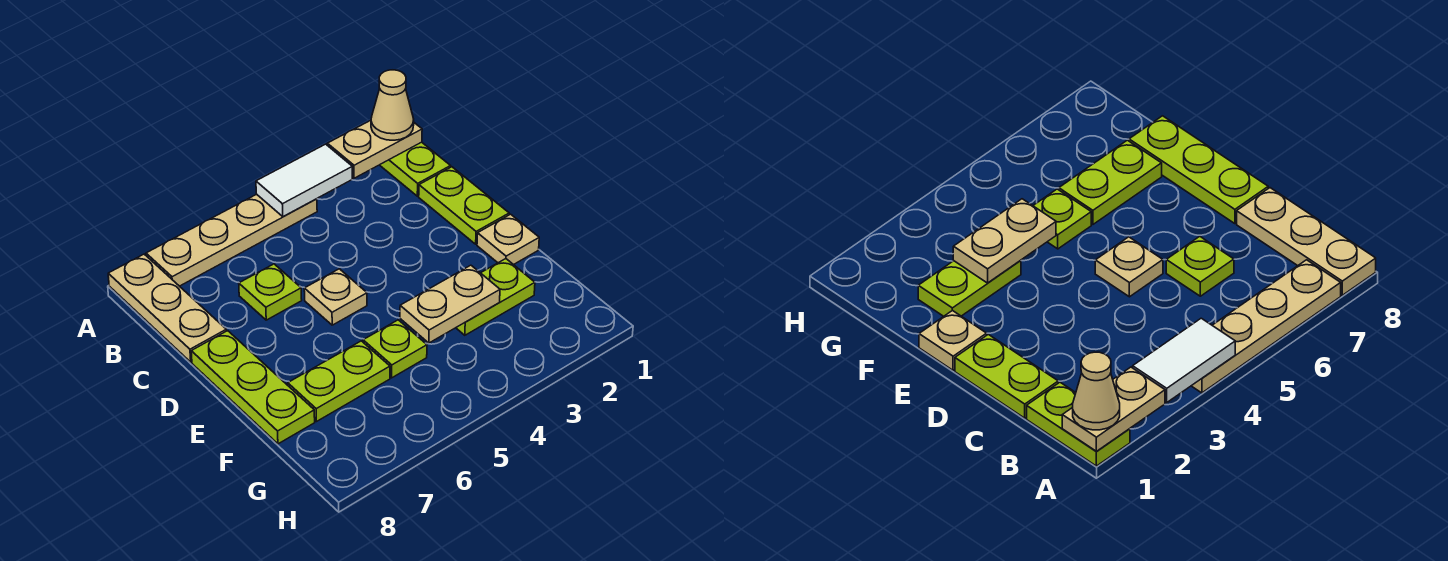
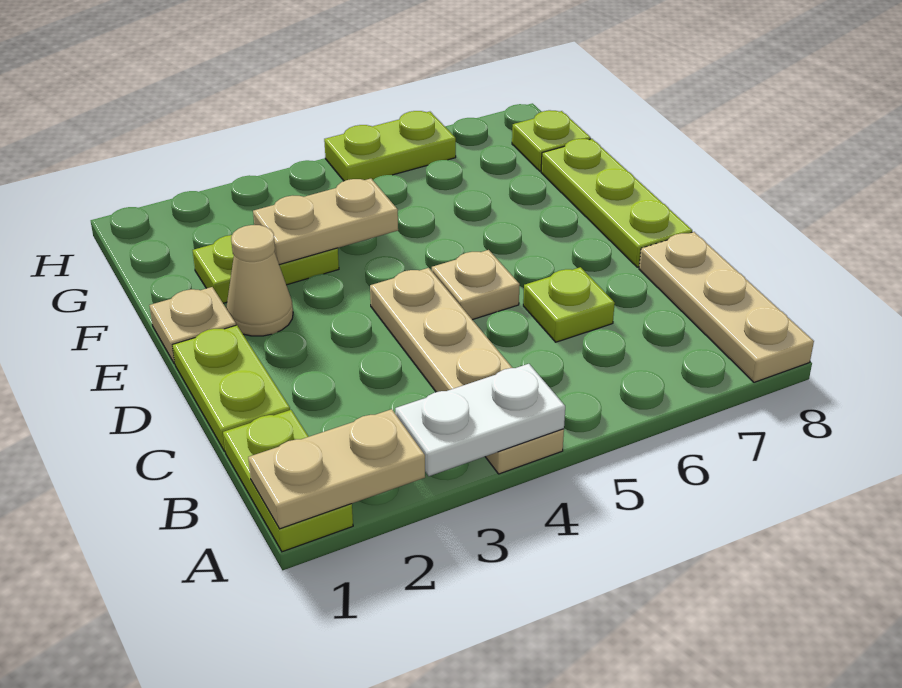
tan cone A1 level 3 -> tan cone E2 level 1
white tile A3:A4 level 2 -> white plate A3:A4 level 2
tan plate A4:A7 level 1 -> tan plate A4:D4 level 1
lime plate F5 level 1 -> lime plate G8 level 1
lime plate F6:F7 level 1 -> lime plate H5:H6 level 1

